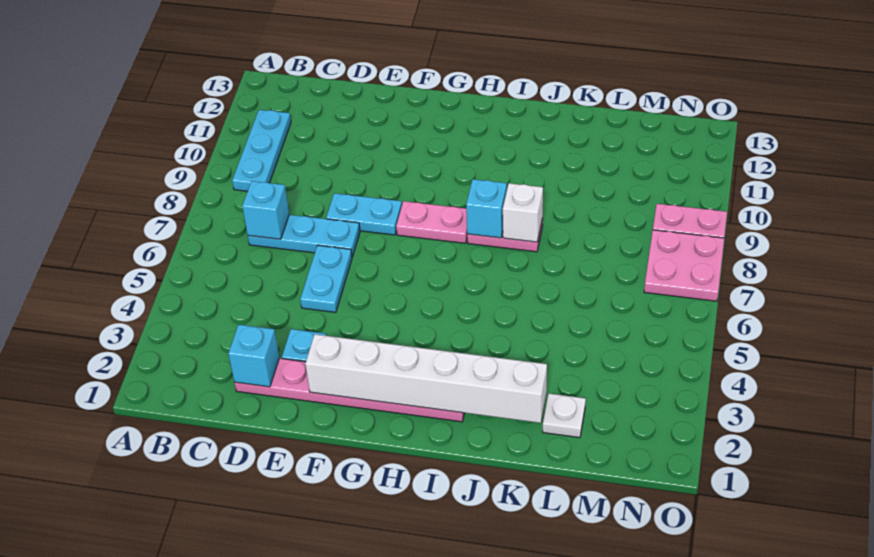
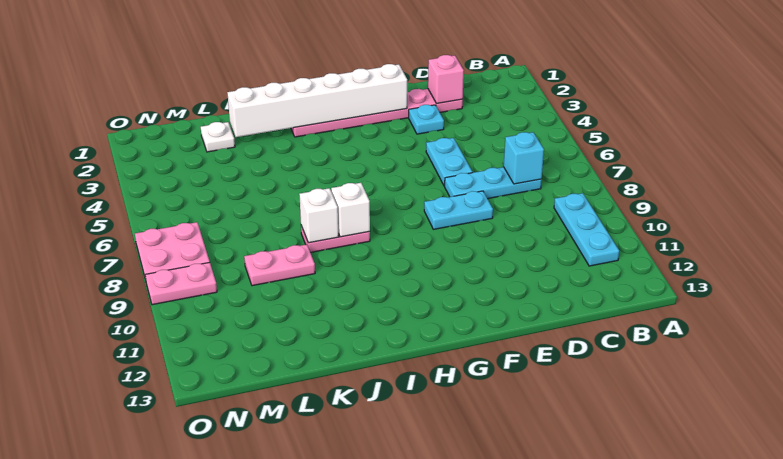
cyan brick D2 level 2 -> pink brick D2 level 2
pink plate G8:H8 level 1 -> pink plate K9:L9 level 1
cyan brick I8 level 2 -> white brick I8 level 2

